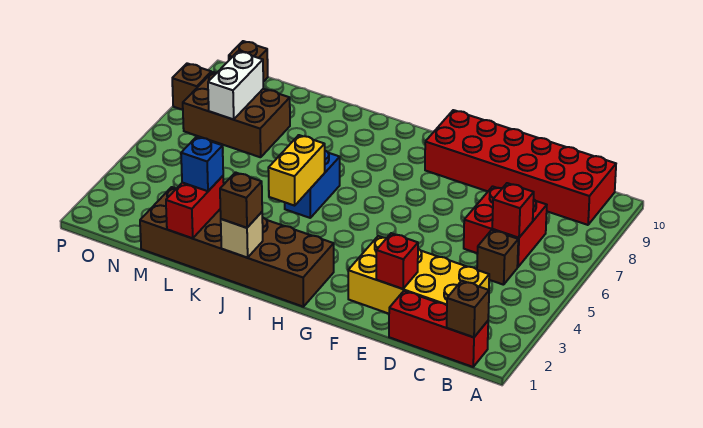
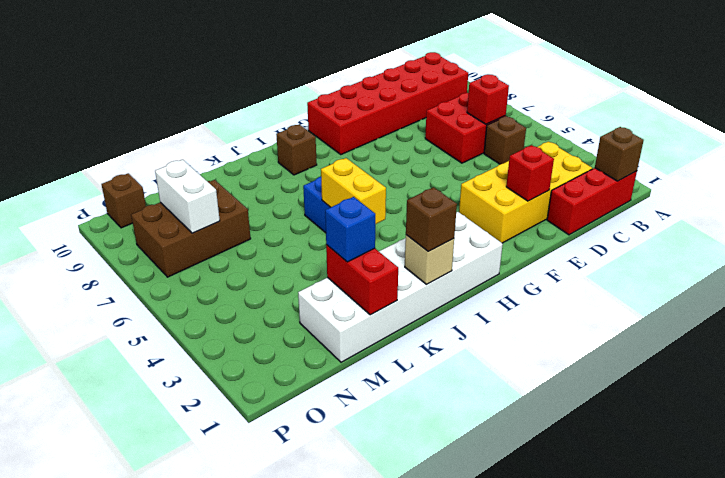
brown brick H1:M2 level 1 -> white brick H1:M2 level 1
brown brick P8 level 1 -> brown brick I9 level 1

